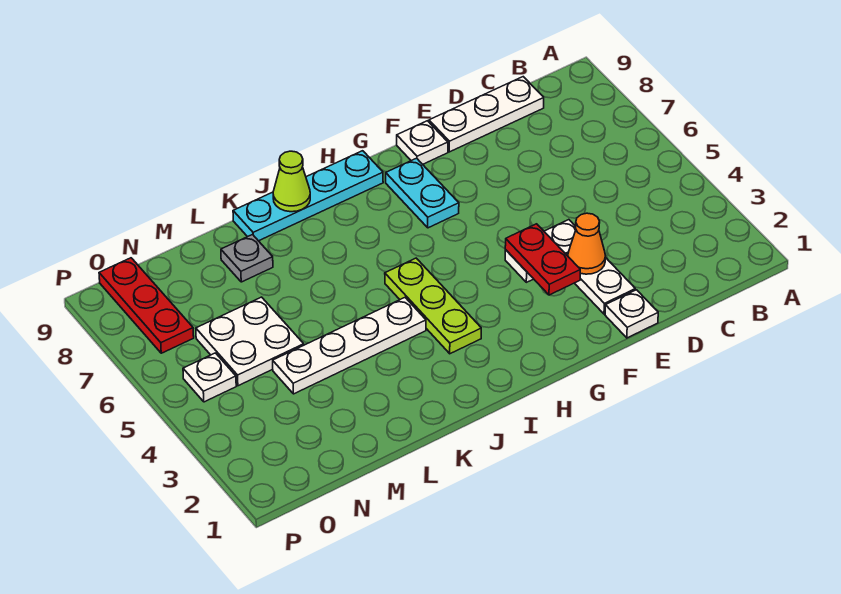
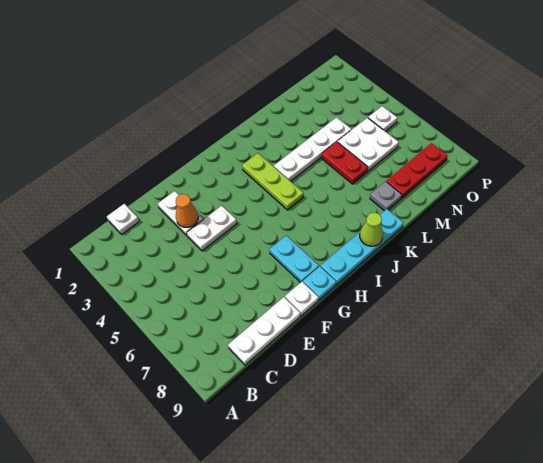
white plate E1 level 1 -> white plate C1 level 1
red plate F3:F4 level 2 -> red plate L5:L6 level 1
none -> cyan plate G9 level 1
red plate O7:O9 level 1 -> red plate M8:O8 level 1

